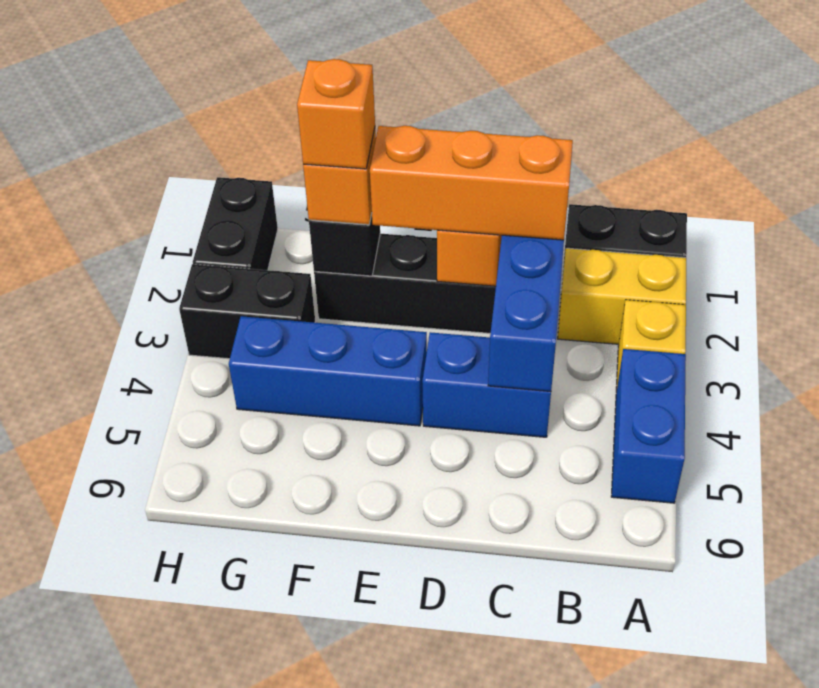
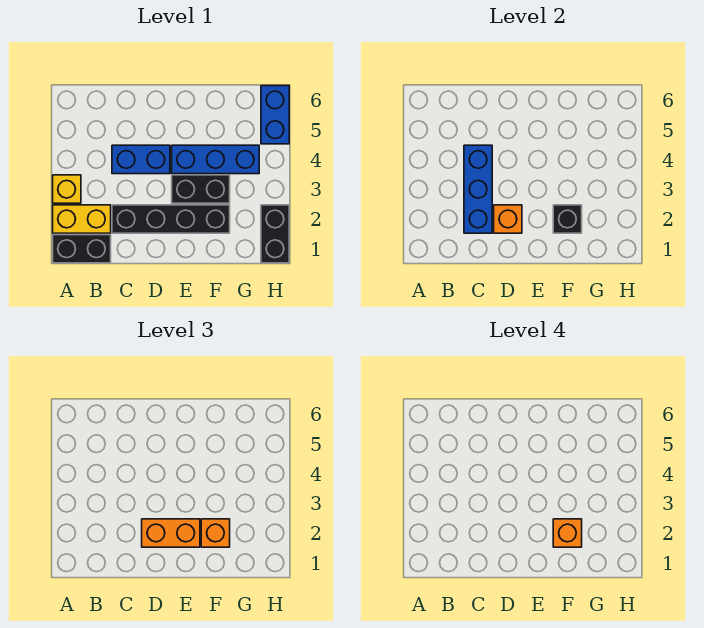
blue brick A4:A5 level 1 -> blue brick H5:H6 level 1
orange brick C2:E2 level 3 -> orange brick D2:E2 level 3
black brick G3:H3 level 1 -> black brick E3:F3 level 1

